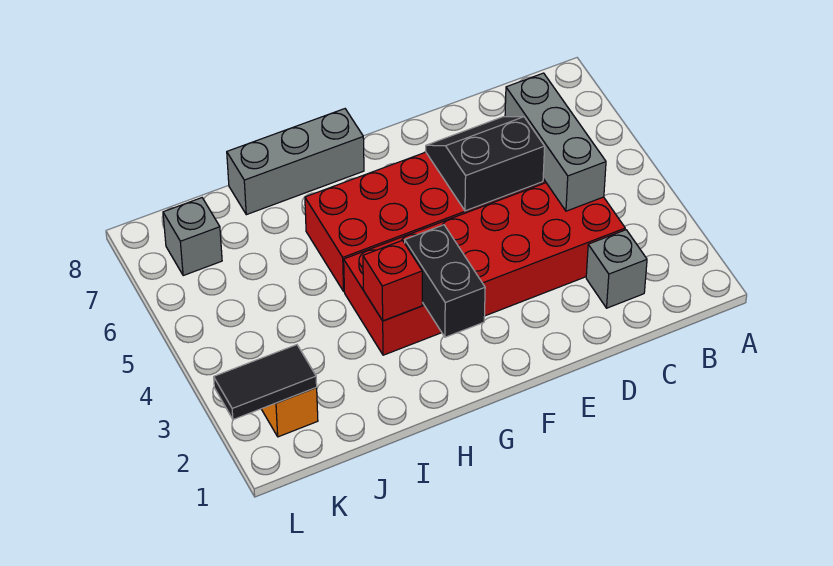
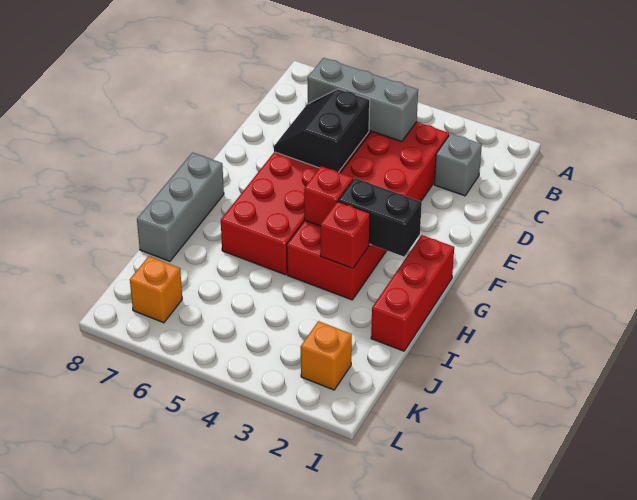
none -> red brick G1:I1 level 1
none -> red brick G4 level 2
black tile K2:L2 level 2 -> none
grey brick K7 level 1 -> orange brick K7 level 1

